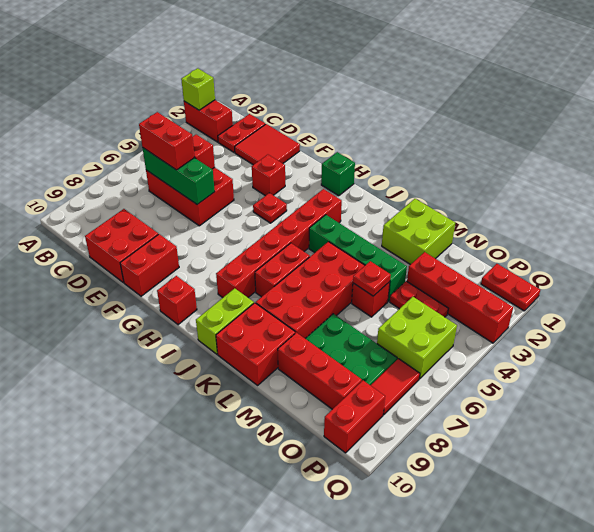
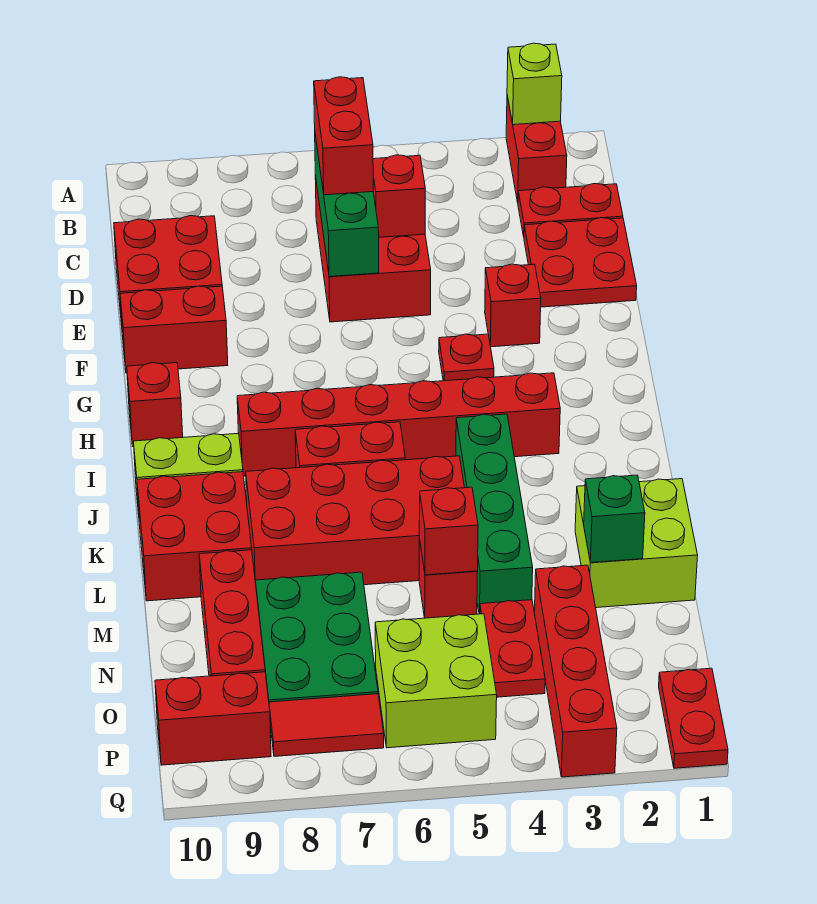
red tile D1:E2 level 1 -> red plate D1:E2 level 1
green brick H1 level 1 -> green brick M2 level 2
red plate M5 level 2 -> red brick M5 level 2

